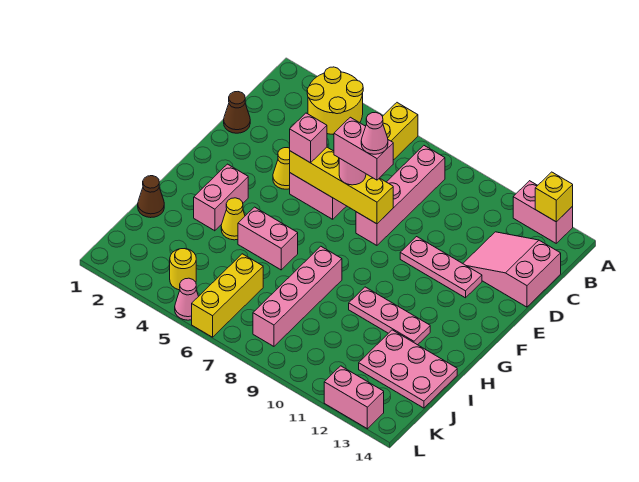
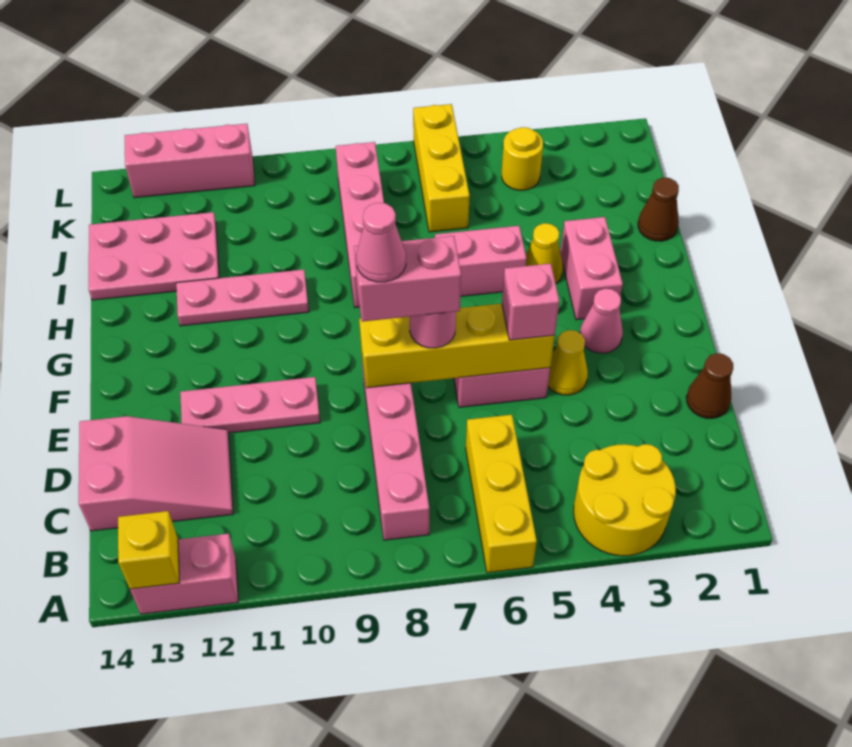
pink cone L5 level 1 -> pink cone F3 level 1
pink brick L12:L13 level 1 -> pink brick L11:L13 level 1

